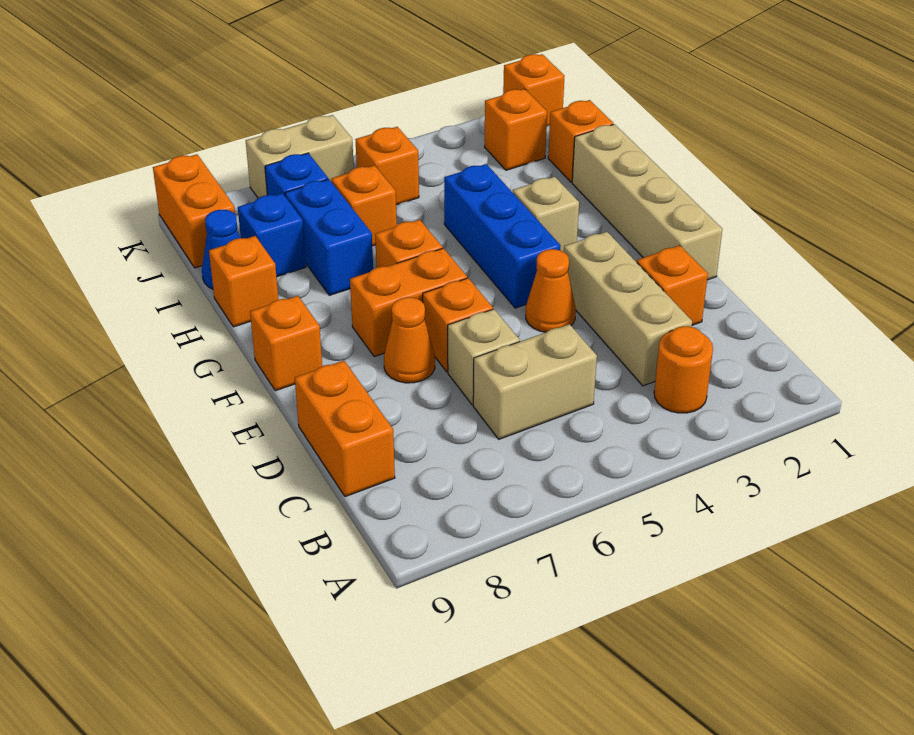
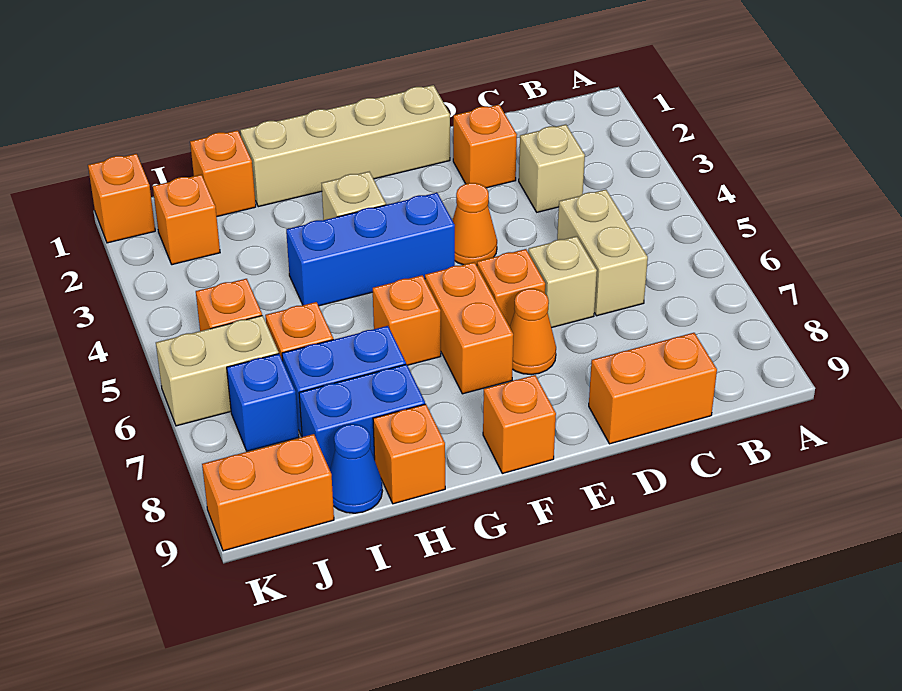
orange round brick B3 level 1 -> none
tan brick C3:E3 level 1 -> tan brick C3 level 1
blue brick I8 level 1 -> blue brick H8:I8 level 1
tan brick K6:K7 level 1 -> tan brick J6:K6 level 1

